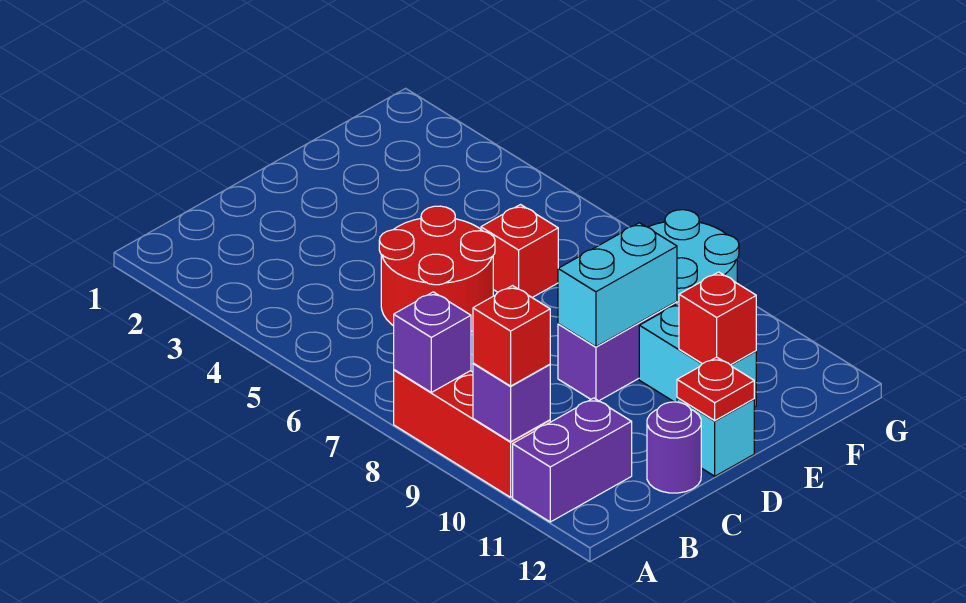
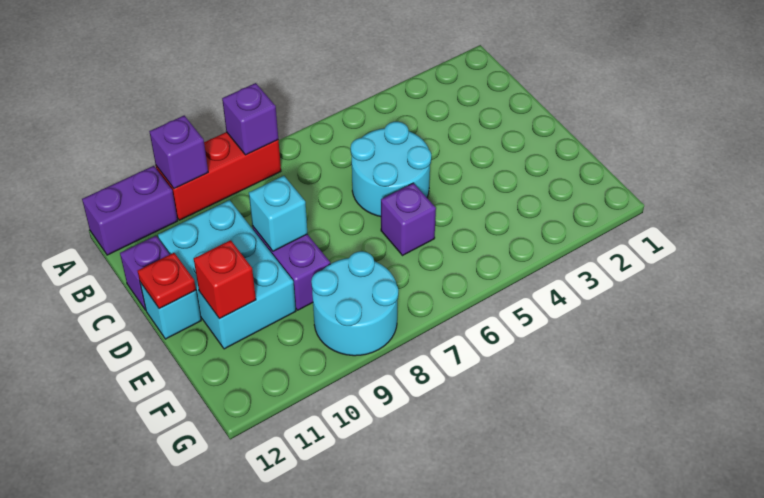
red brick A10 level 3 -> none
purple brick A11:B11 level 1 -> purple brick A11:A12 level 1
red round brick C5:D6 level 1 -> cyan round brick C5:D6 level 1
purple round brick C12 level 1 -> purple brick C12 level 1
cyan brick D9:E9 level 2 -> cyan brick D9 level 2
red brick E6 level 1 -> purple brick E6 level 1
cyan brick E10:E11 level 1 -> cyan brick C10:E11 level 1

